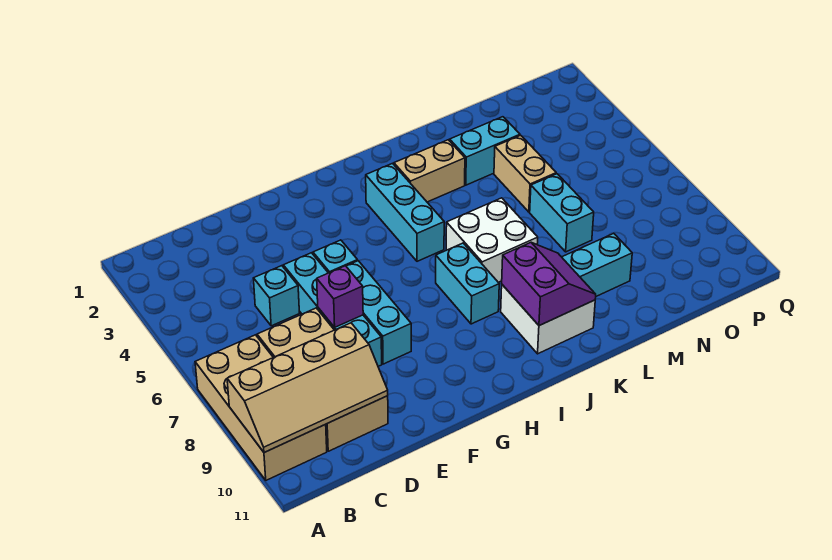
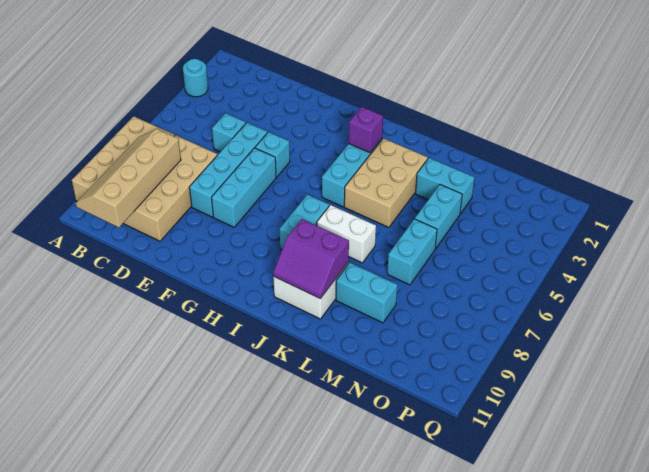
none -> cyan round brick A3 level 1
tan slope A9:D10 level 2 top 9 -> tan slope B8:C11 level 2 top C
purple brick E7 level 2 -> purple brick I3 level 2
tan brick J3:K3 level 1 -> tan brick J3:K5 level 1
white brick J6:K7 level 1 -> white brick J7:K7 level 1
purple slope J9:K10 level 2 top J -> purple slope J9:K10 level 2 top 9
tan brick M4:M5 level 1 -> cyan brick M4:M5 level 1

